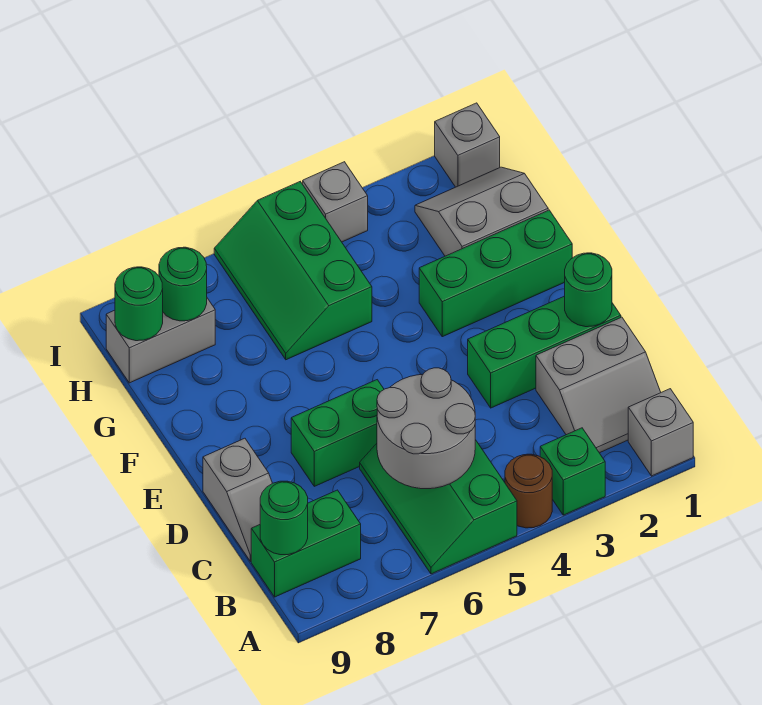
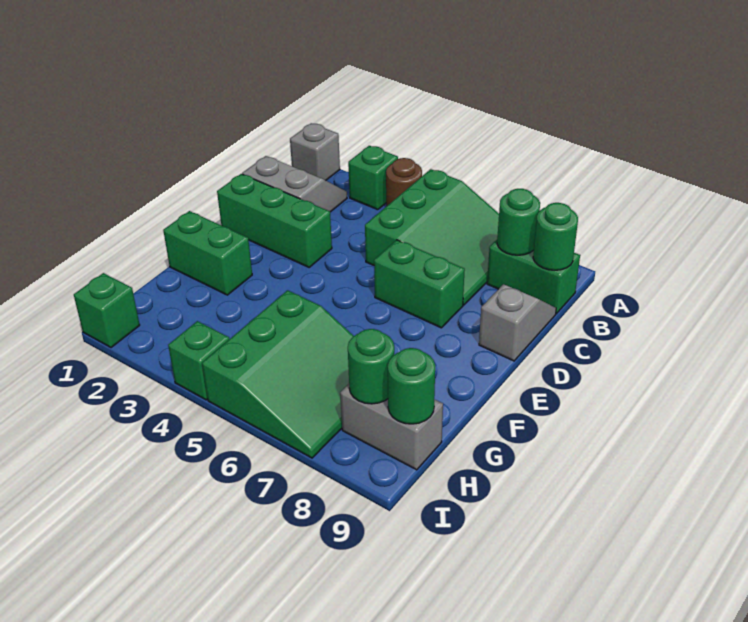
green slope A5:C6 level 1 top 5 -> green slope A5:C7 level 1 top 5
grey round brick B5:C6 level 2 -> none
green round brick D1 level 2 -> green round brick B8 level 2
green brick F1:F3 level 1 -> green brick F1:F2 level 1
grey slope G1:H2 level 1 top G -> none
green slope G5:I6 level 1 top 5 -> green slope G5:I7 level 1 top 5
grey brick I1 level 1 -> green brick I1 level 1
grey brick I4 level 1 -> green brick I4 level 1

